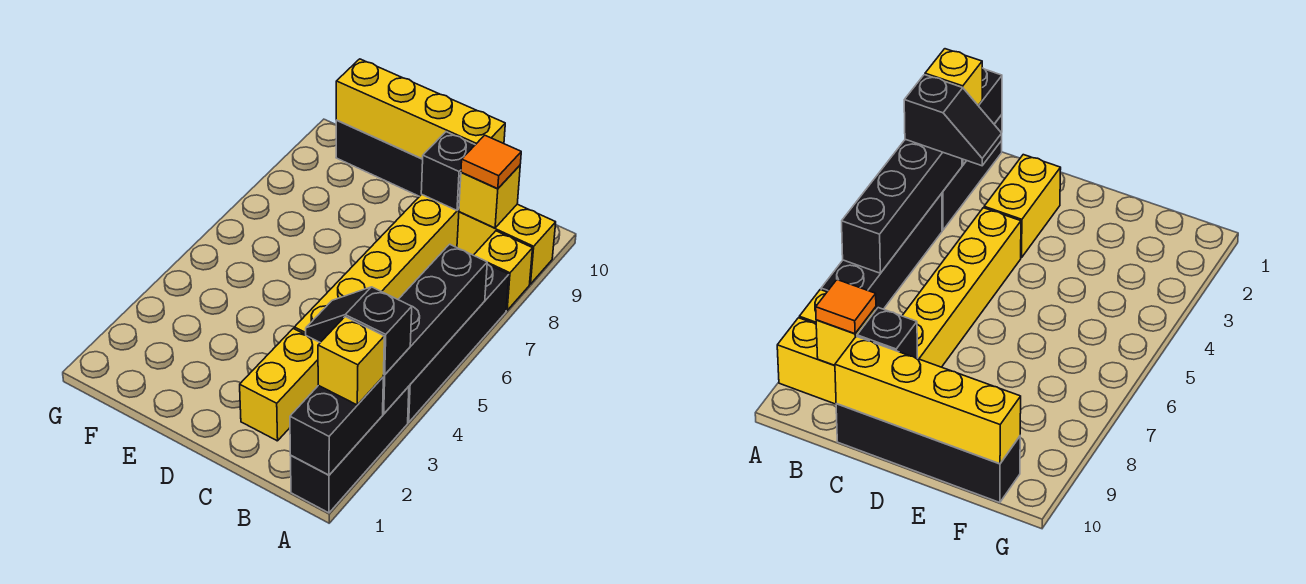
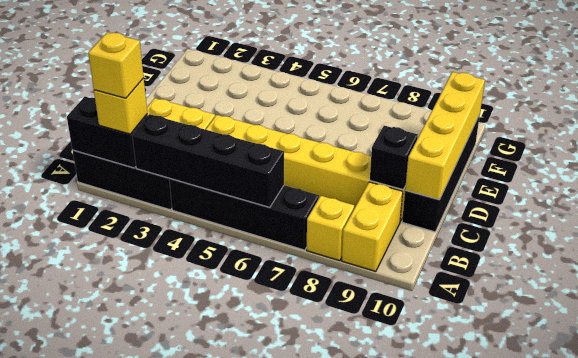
black slope A3:B3 level 3 top A -> none
yellow brick B9 level 2 -> yellow brick A2 level 4
orange tile B9 level 3 -> none

